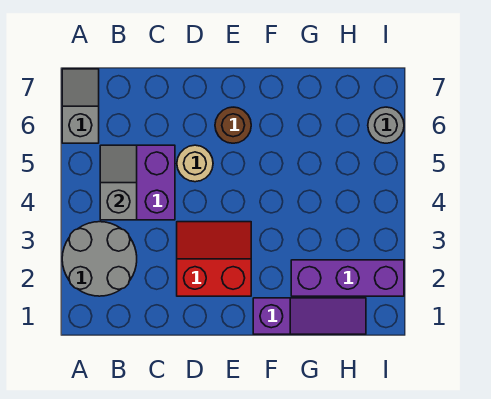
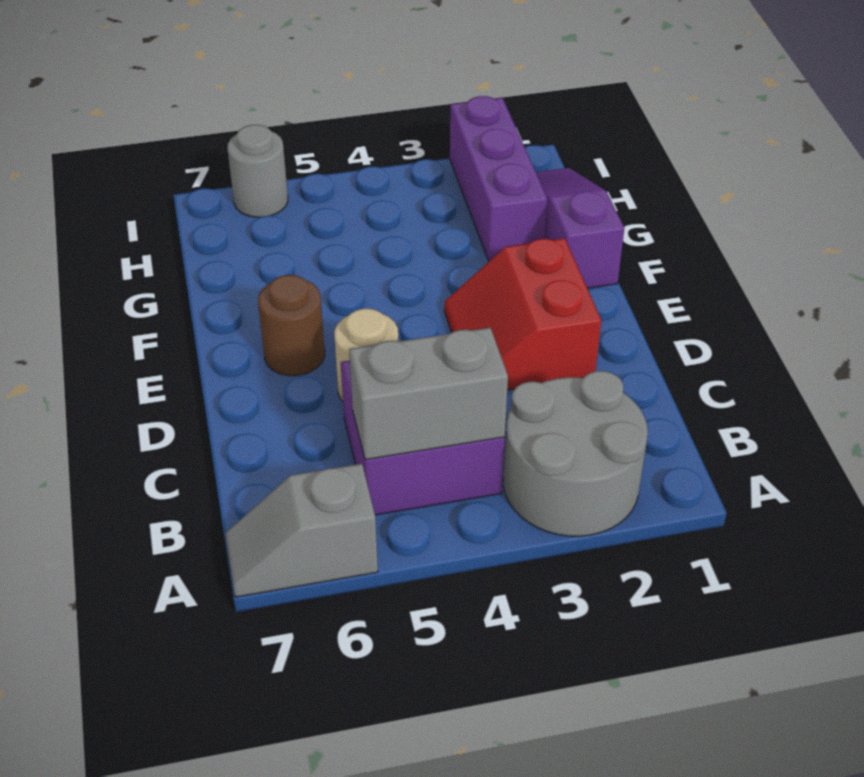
grey slope B4:B5 level 2 top 4 -> grey brick B4:B5 level 2

